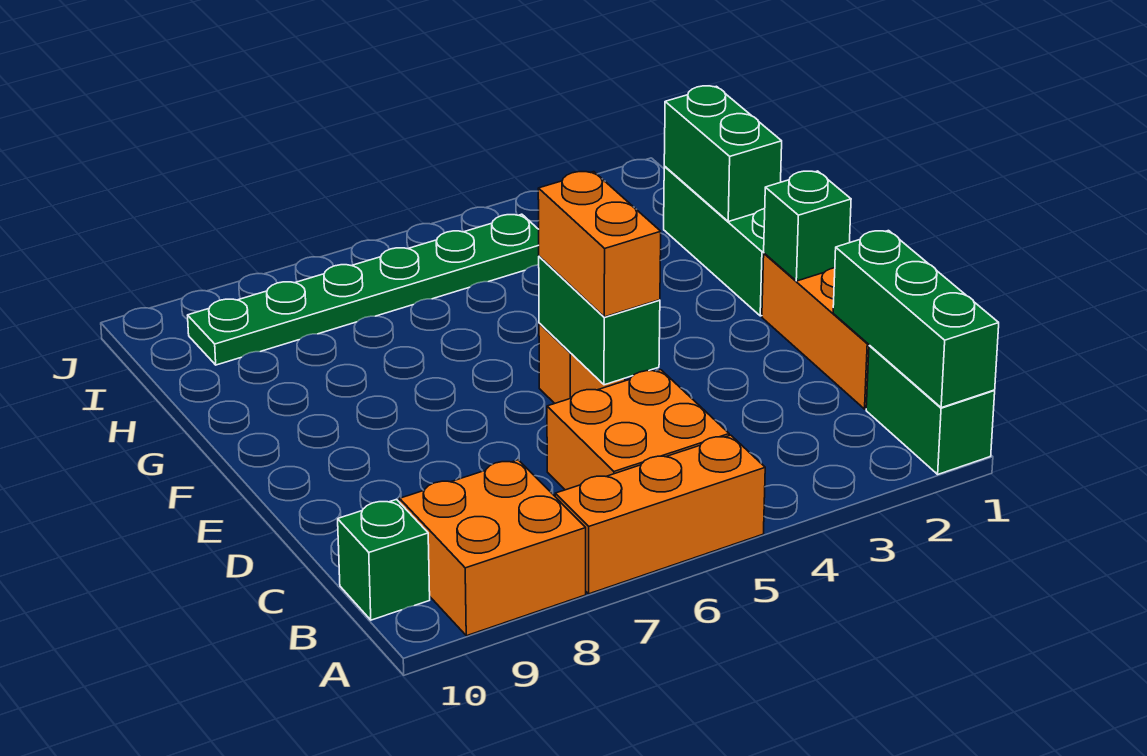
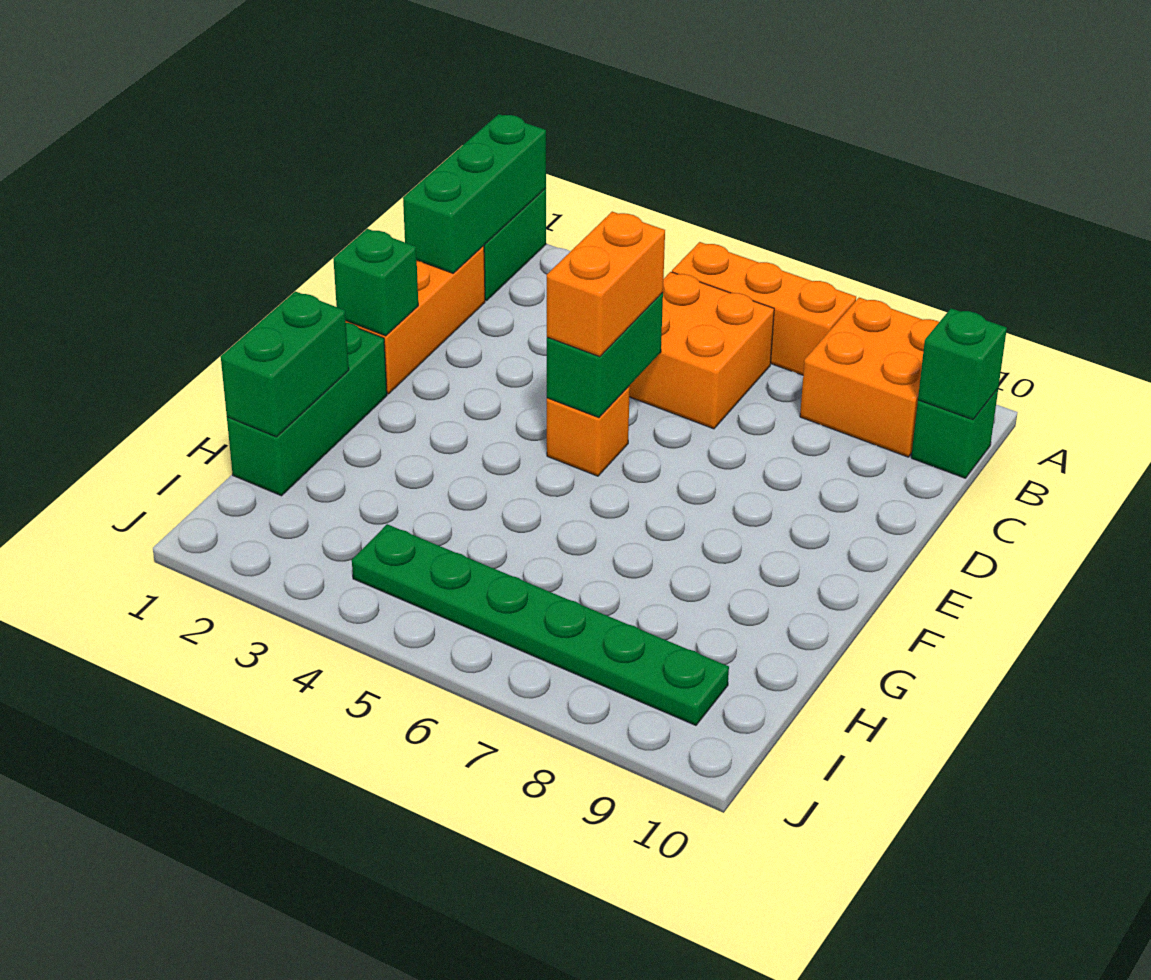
none -> green brick B10 level 2

